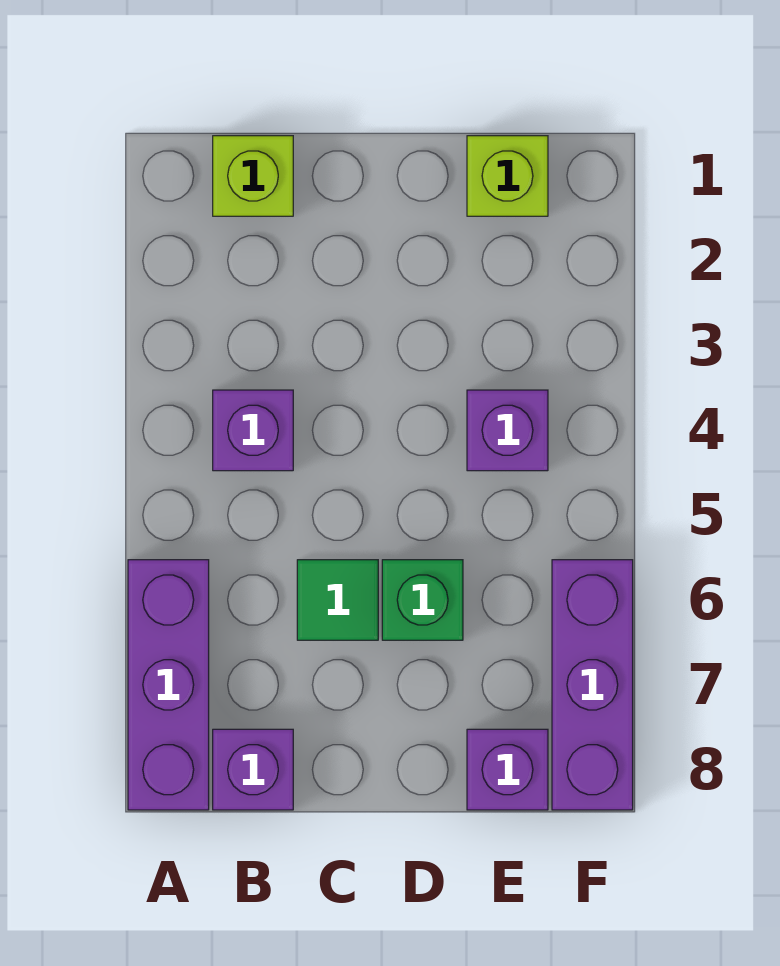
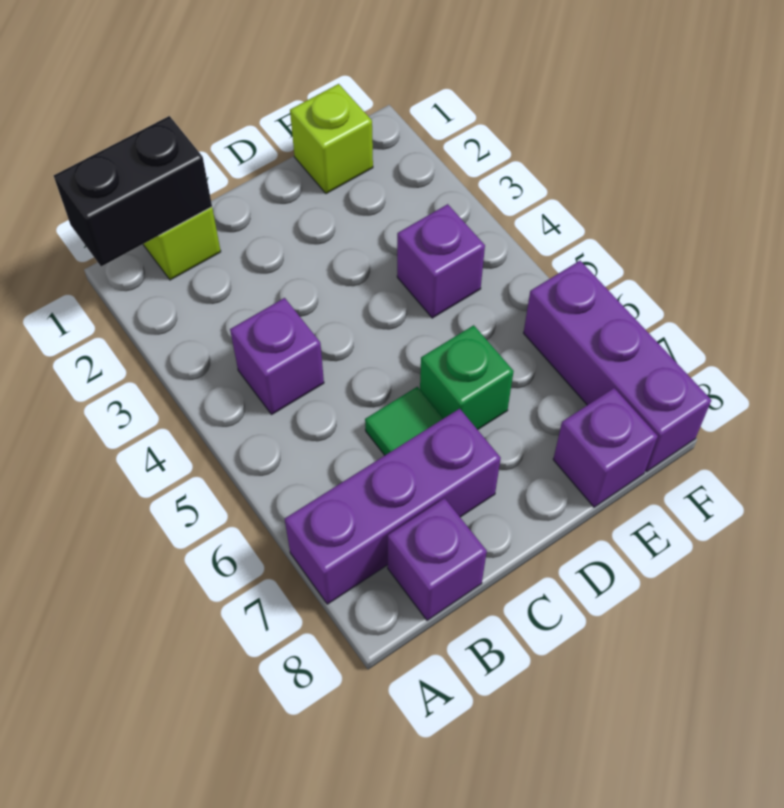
none -> black brick A1:B1 level 2
purple brick A6:A8 level 1 -> purple brick A7:C7 level 1

